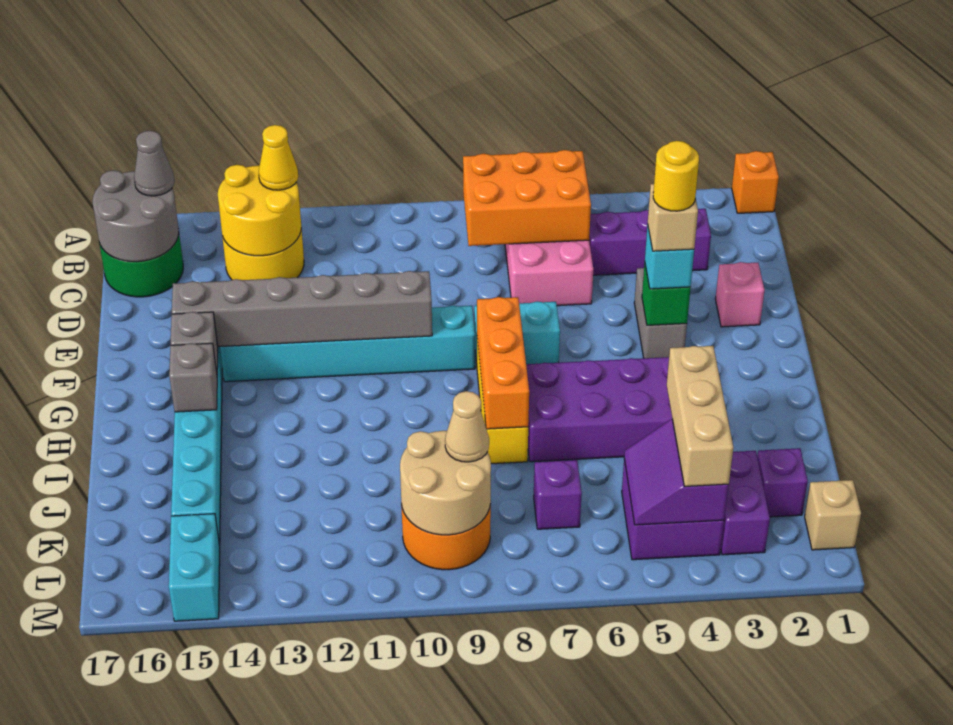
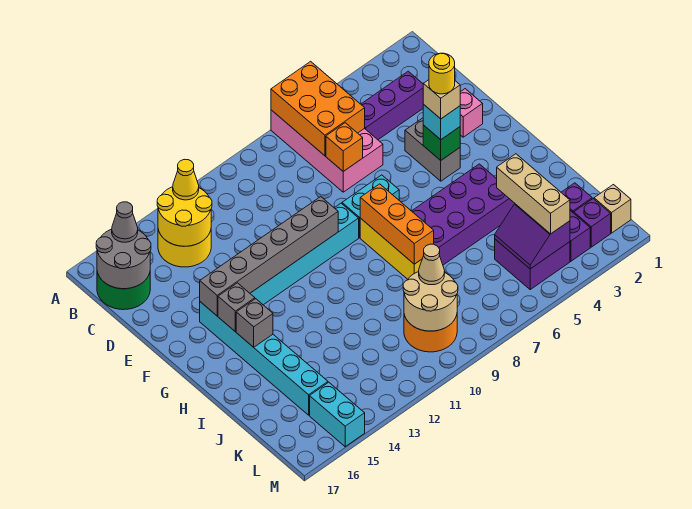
orange brick A1 level 1 -> orange brick D7 level 2
orange brick B6:C8 level 2 -> orange brick A6:C7 level 2
purple brick K7 level 1 -> purple brick L2 level 1

